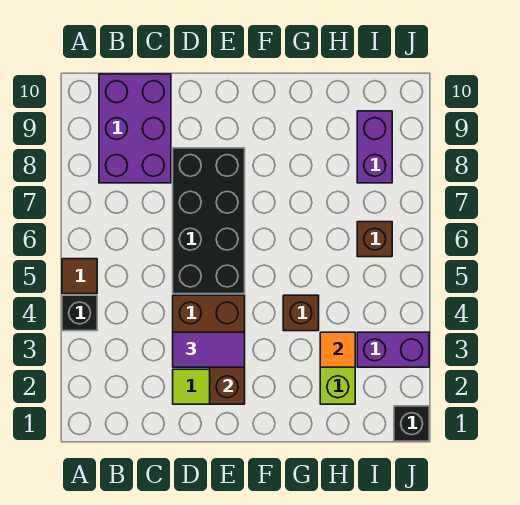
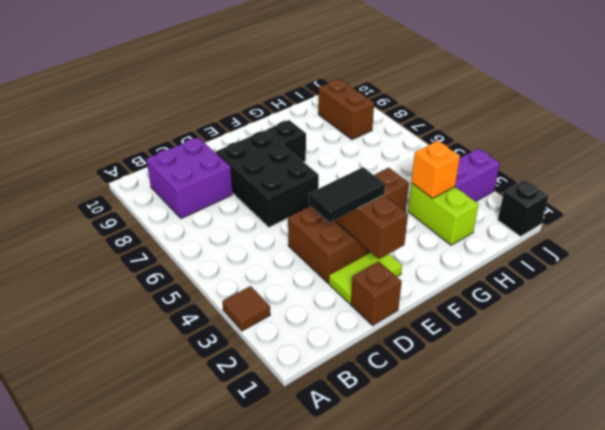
black brick A4 level 1 -> black brick F8 level 1
brown tile A5 level 1 -> brown tile A3 level 1
purple brick B8:C10 level 1 -> purple brick B8:C9 level 1
purple tile D3:E3 level 3 -> black tile D3:E3 level 3
black brick D5:E8 level 1 -> black brick D6:E8 level 1
orange tile H3 level 2 -> orange brick H3 level 2
brown brick I6 level 1 -> brown brick D1 level 1
purple brick I8:I9 level 1 -> brown brick I8:I9 level 1

